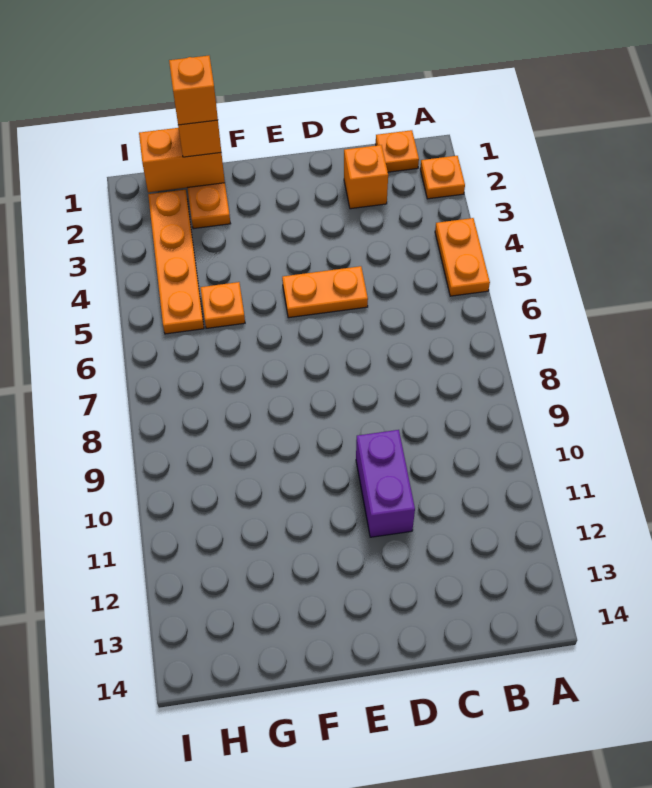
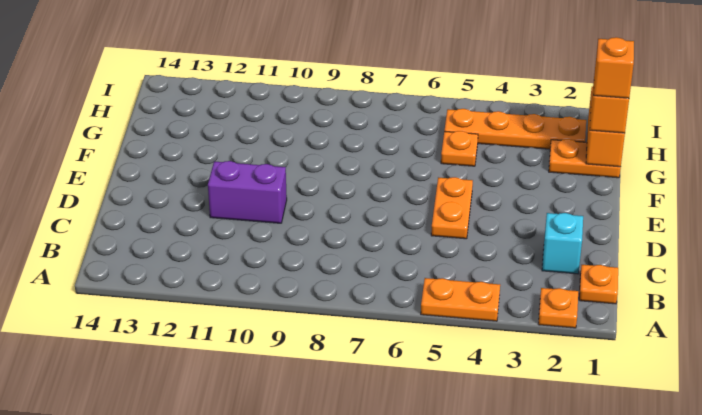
orange brick C2 level 1 -> cyan brick C2 level 1

